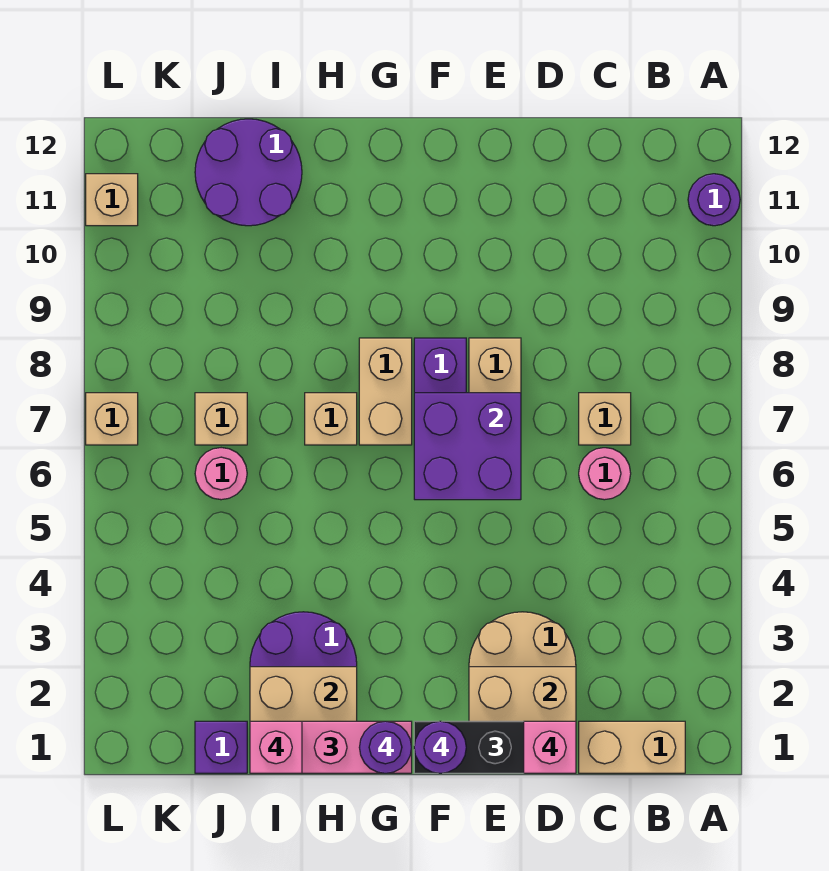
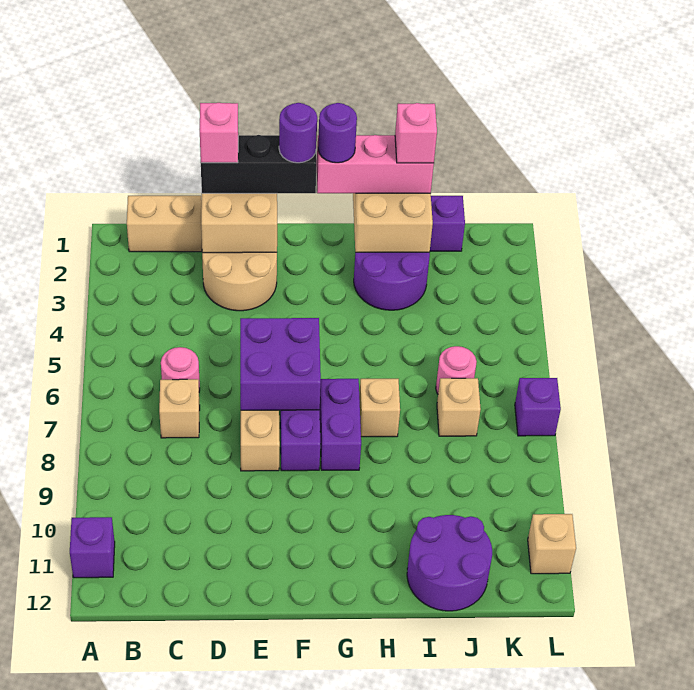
purple round brick A11 level 1 -> purple brick A11 level 1
tan brick G7:G8 level 1 -> purple brick G7:G8 level 1
tan brick L7 level 1 -> purple brick L7 level 1

